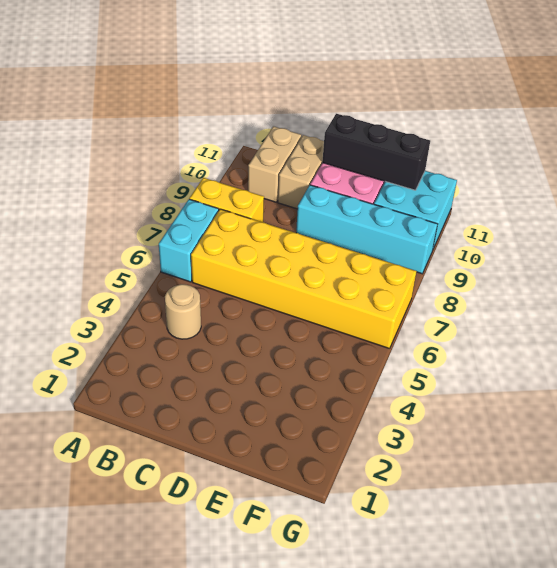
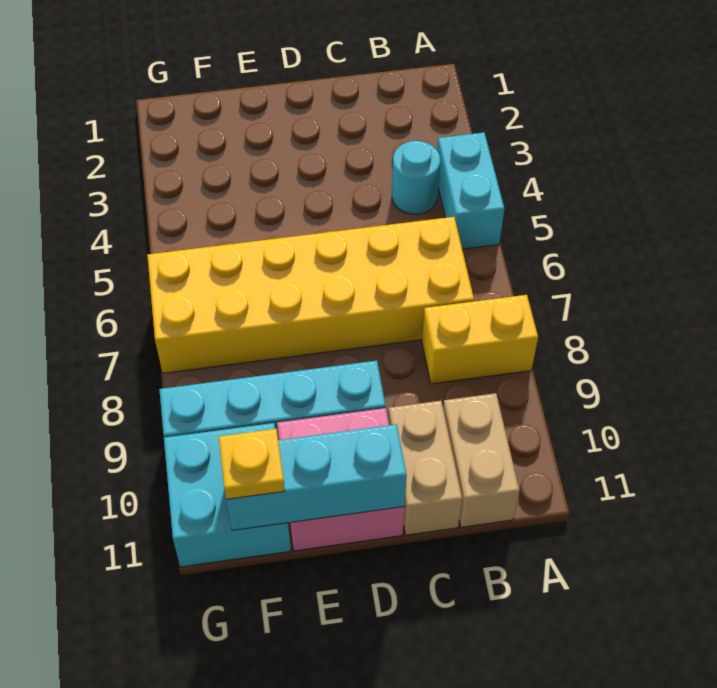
cyan brick A6:A7 level 1 -> cyan brick A4:A5 level 1
tan round brick B4 level 1 -> cyan round brick B4 level 1
black brick D11:F11 level 2 -> cyan brick D11:F11 level 2
none -> yellow plate F11 level 3

